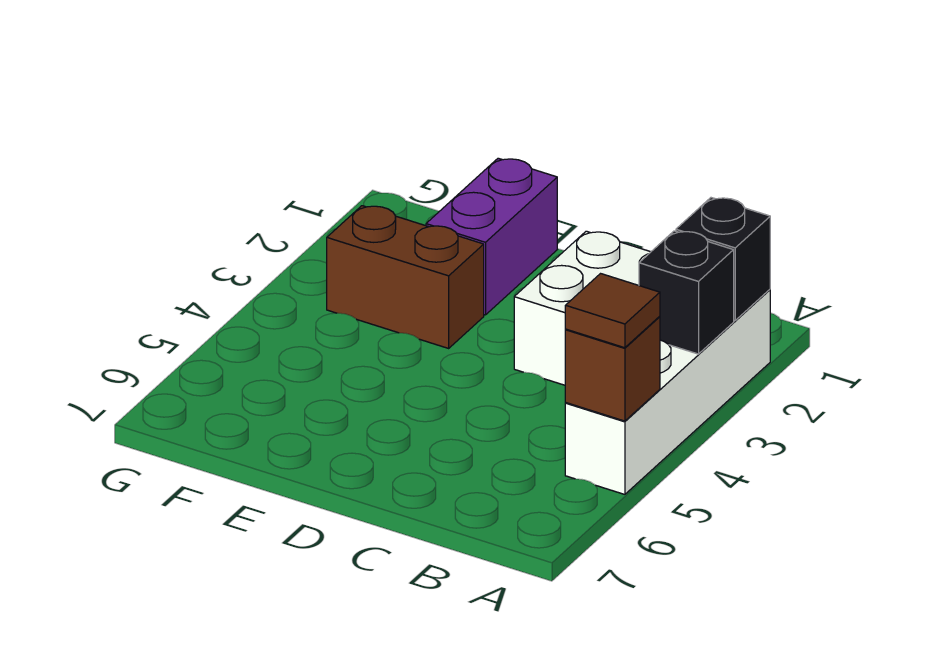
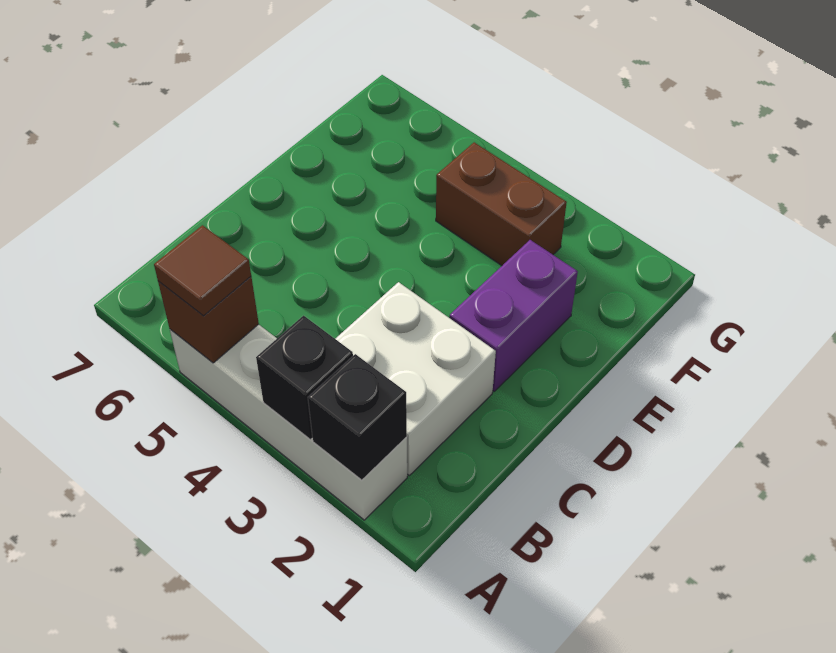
purple brick E1:E2 level 1 -> purple brick D2:E2 level 1
brown brick E3:F3 level 1 -> brown brick F3:F4 level 1

